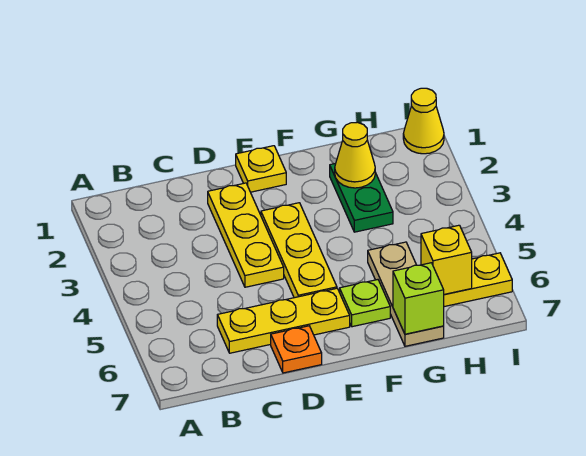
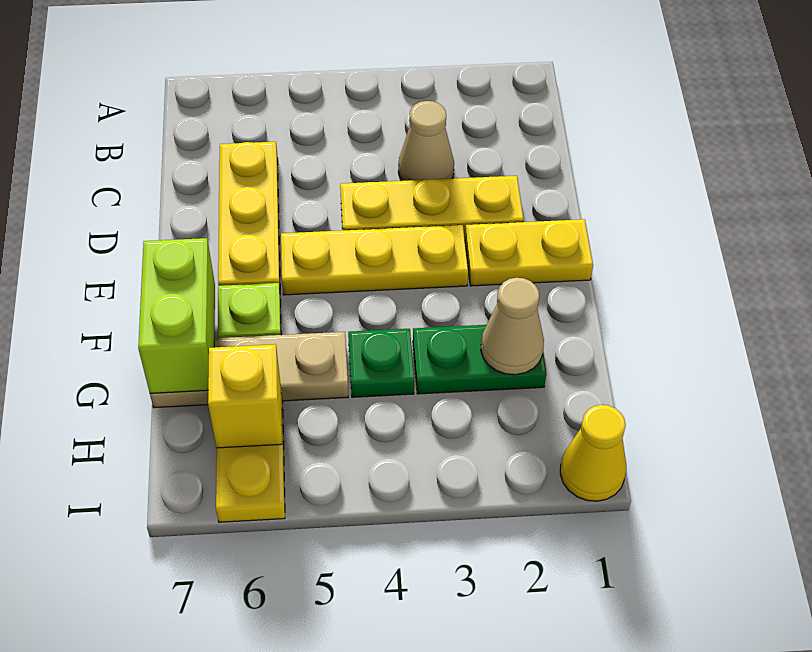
none -> tan cone C3 level 1
orange plate D7 level 1 -> none
yellow plate E1 level 1 -> yellow plate E1:E2 level 1
yellow cone G2 level 2 -> tan cone G2 level 2
none -> green plate G4 level 1
lime brick G7 level 2 -> lime brick F7:G7 level 2

